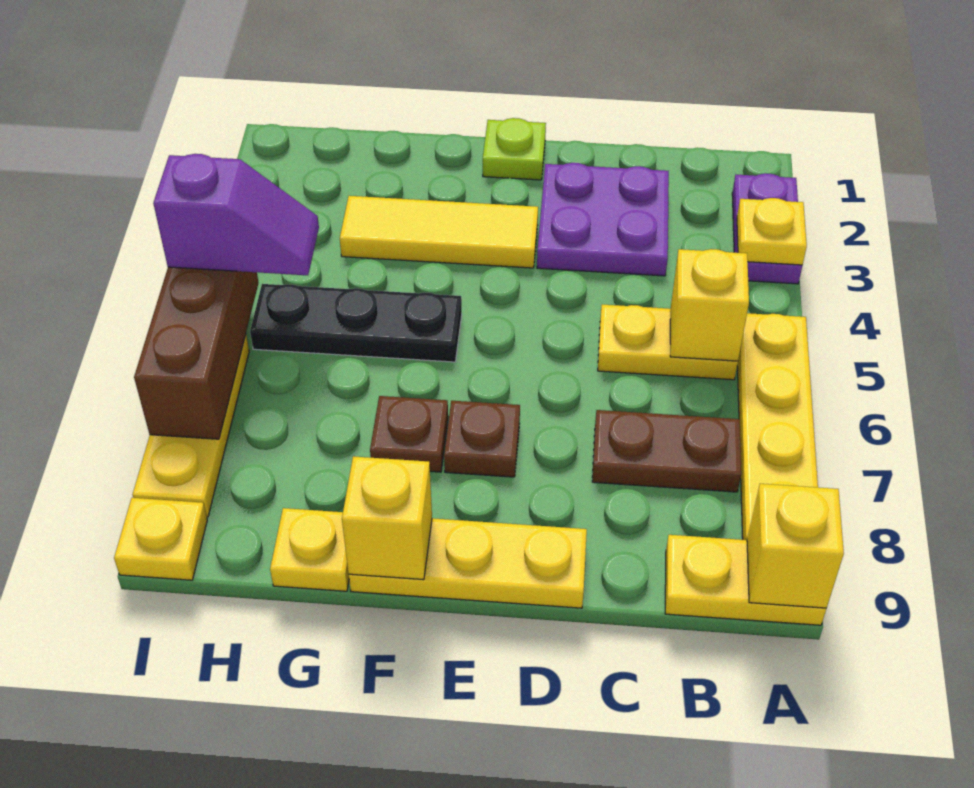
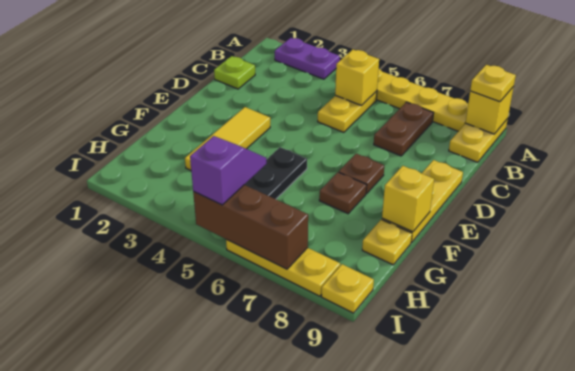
yellow plate A3 level 2 -> yellow plate A9 level 3
purple plate C2:D3 level 1 -> none
lime plate E1 level 1 -> lime plate C1 level 1

